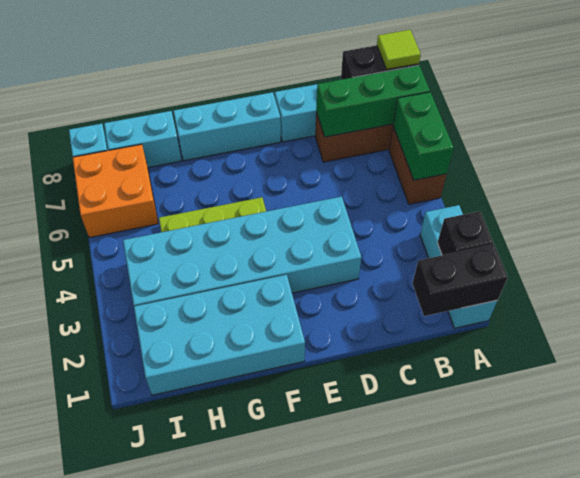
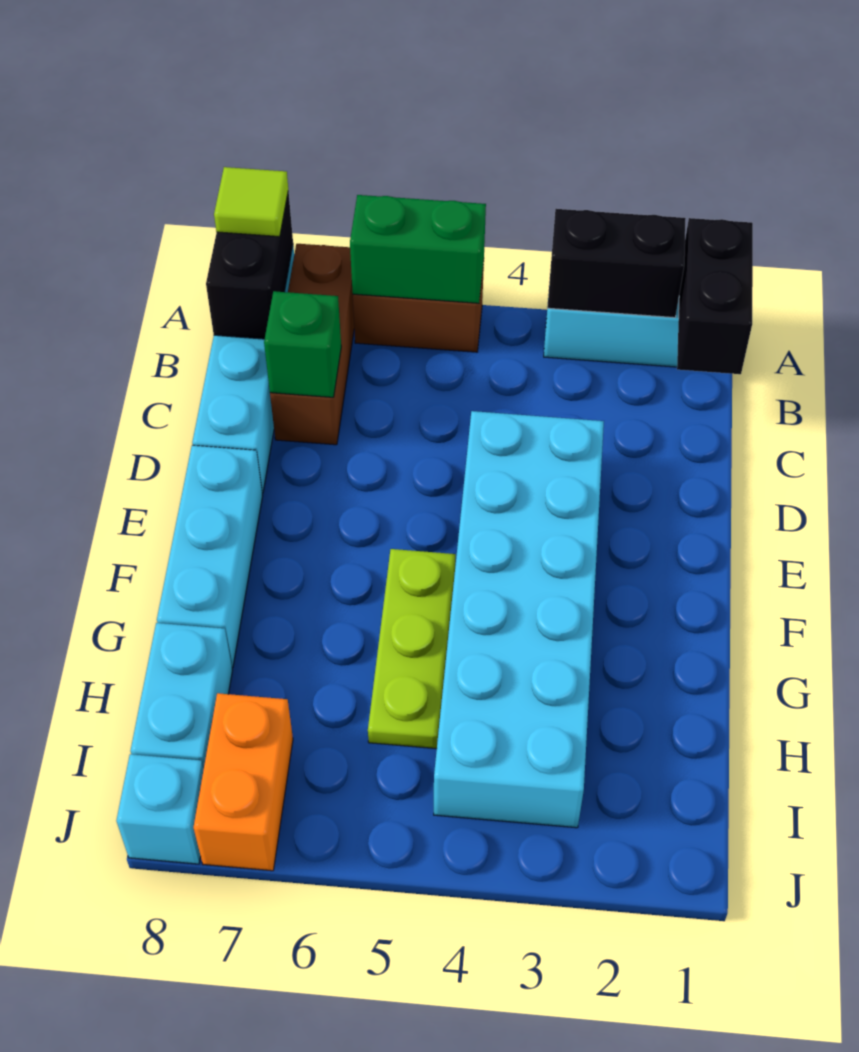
black brick A2 level 2 -> black brick A2:A3 level 2
green brick A7:C7 level 2 -> green brick C7 level 2
cyan brick F1:I2 level 1 -> none
orange brick I6:J7 level 1 -> orange brick I7:J7 level 1

